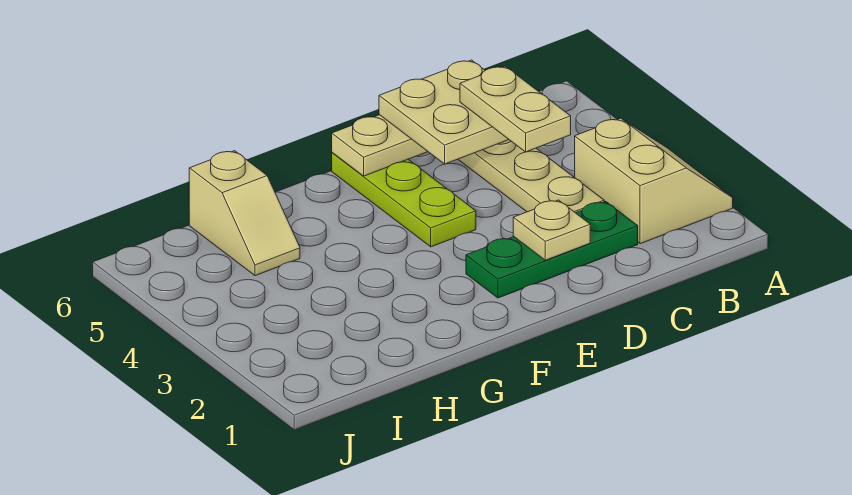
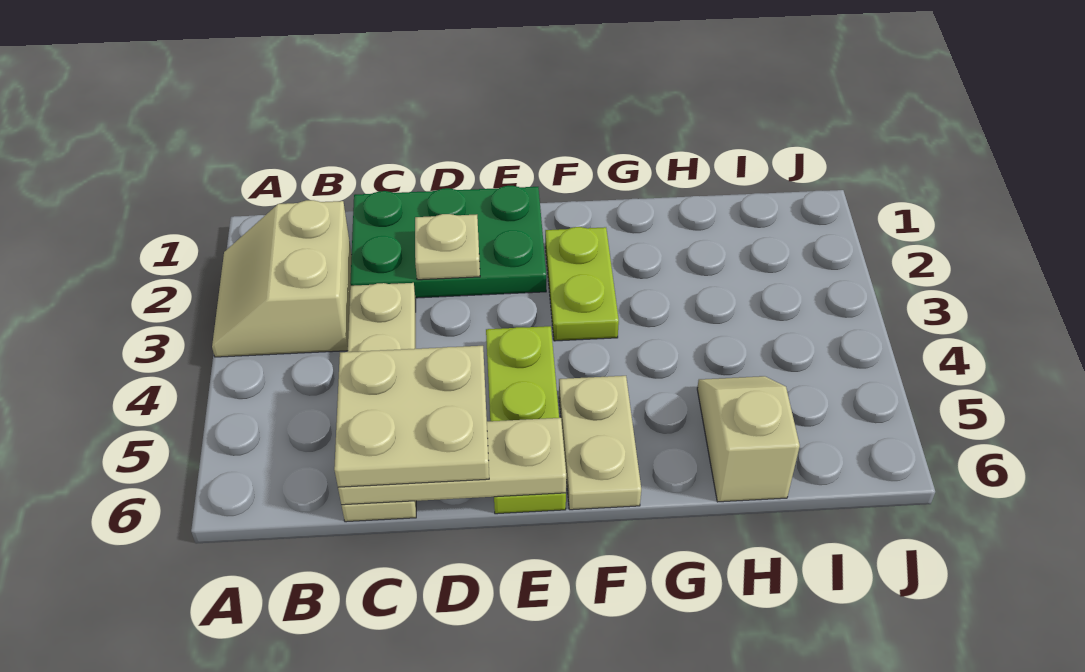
green plate C2:E2 level 1 -> green plate C1:E2 level 1
tan plate C4:C5 level 4 -> tan plate F5:F6 level 1
none -> lime plate F2:F3 level 1

